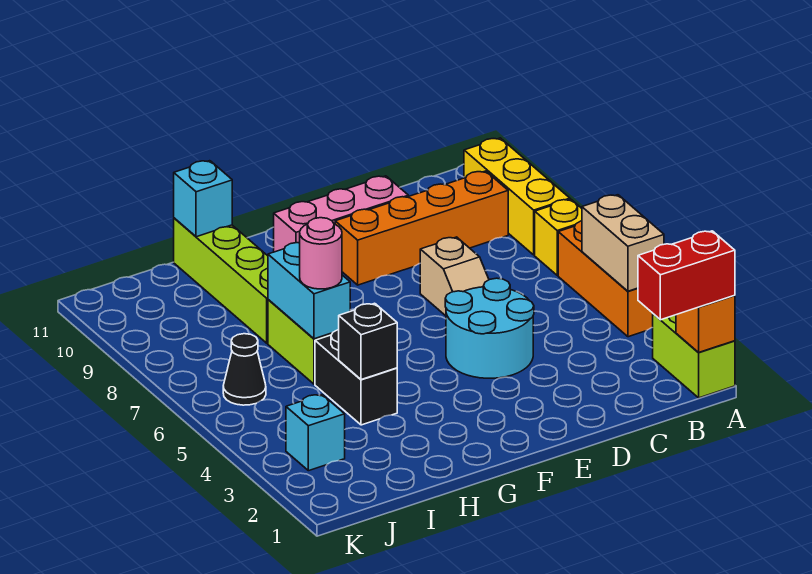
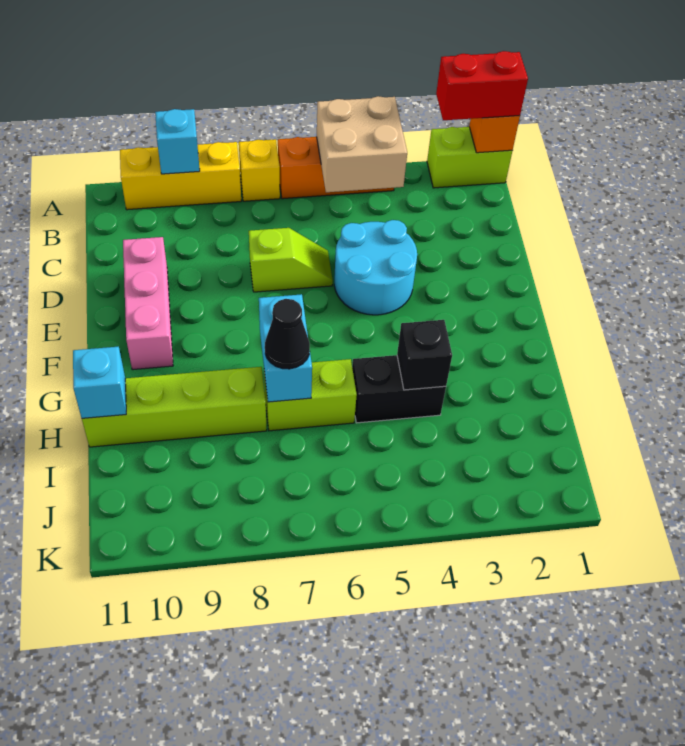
red brick A1:B1 level 3 -> red brick A1:A2 level 3
tan brick A4:A5 level 2 -> tan brick A4:B5 level 2
orange brick B9:E9 level 1 -> none
tan slope D6:D7 level 1 top 7 -> lime slope D6:D7 level 1 top 7
cyan brick H6:H7 level 2 -> cyan brick G7:H7 level 2
pink round brick H6 level 3 -> none
cyan brick J3 level 1 -> cyan brick A9 level 2
black cone J6 level 1 -> black cone H7 level 3

